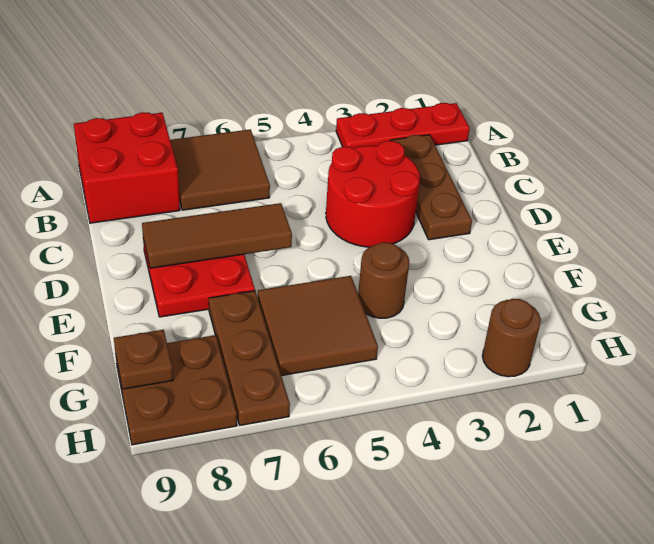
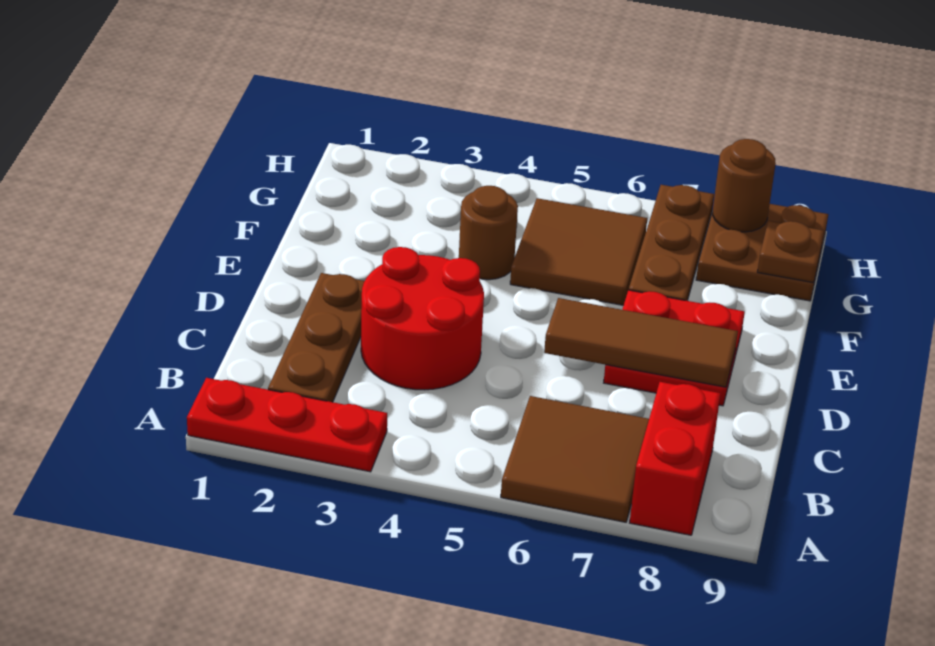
red brick A8:B9 level 1 -> red brick A8:B8 level 1
brown round brick H2 level 1 -> brown round brick H8 level 2

